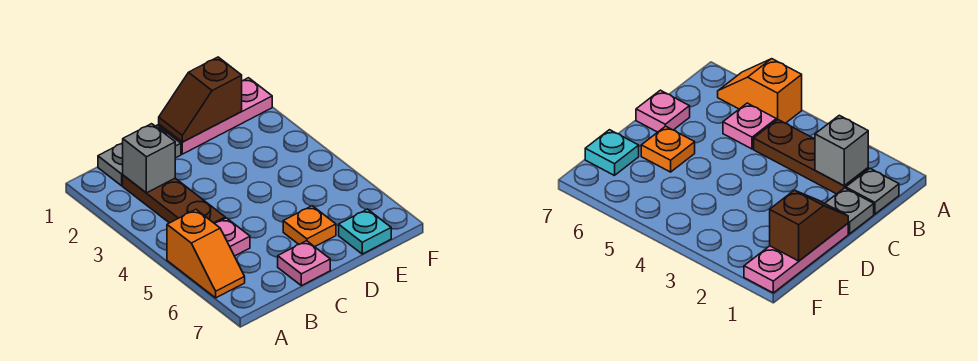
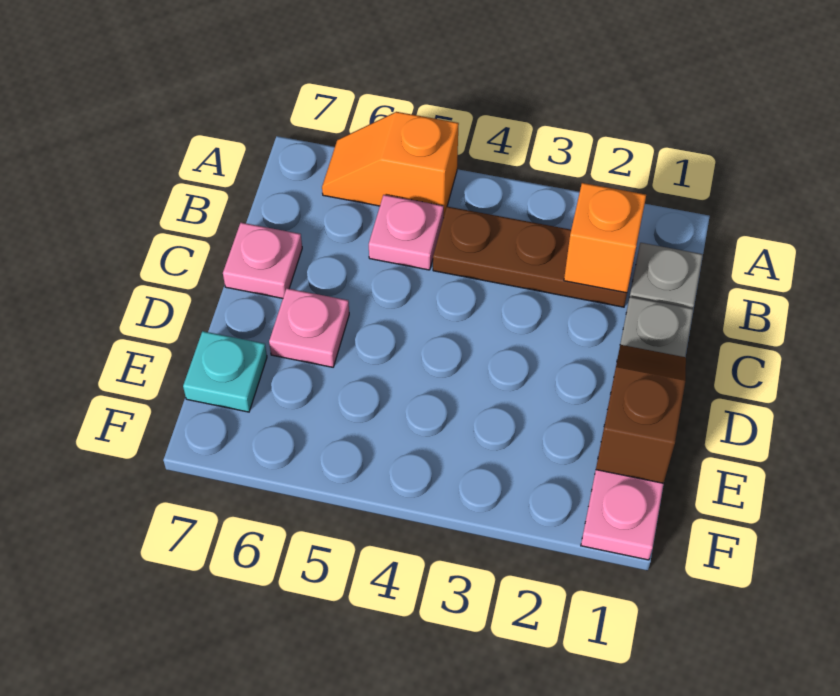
grey brick B2 level 2 -> orange brick B2 level 2
orange plate D6 level 1 -> pink plate D6 level 1

